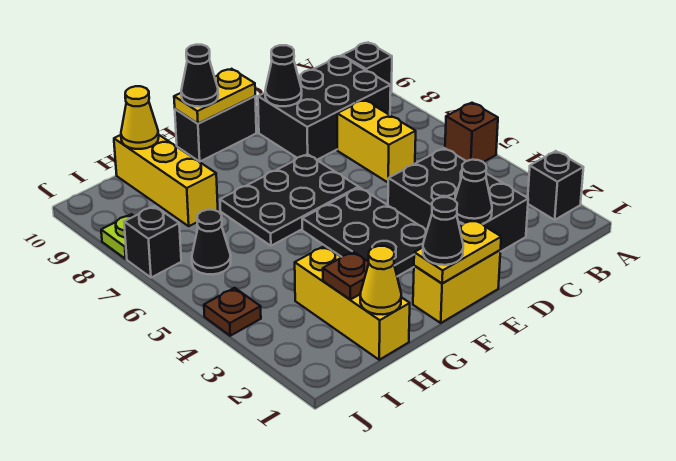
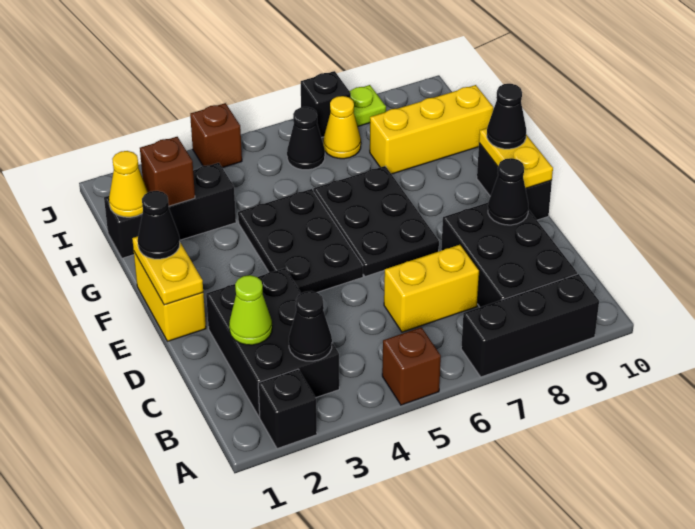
black brick A9 level 1 -> black brick A7:A9 level 1
black brick C2:D4 level 1 -> black brick B2:D3 level 1
none -> lime cone C2 level 2
black cone D2 level 2 -> black cone B3 level 2
black plate E3:F5 level 1 -> black plate E4:G5 level 1
yellow brick H1:H3 level 1 -> black brick H1:H3 level 1
brown plate H2 level 2 -> brown brick H2 level 2
yellow cone H10 level 2 -> yellow cone I7 level 1
brown plate J4 level 1 -> brown brick J4 level 1

